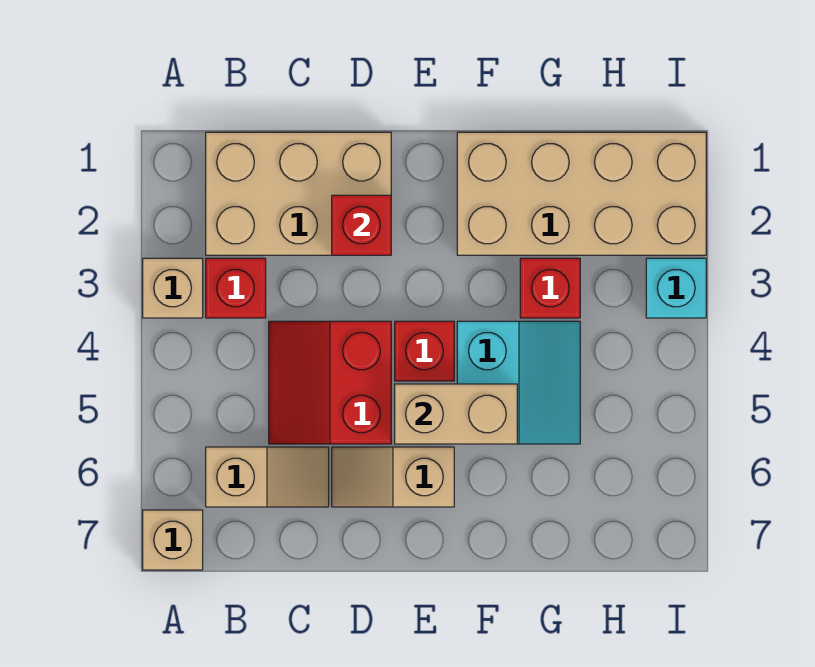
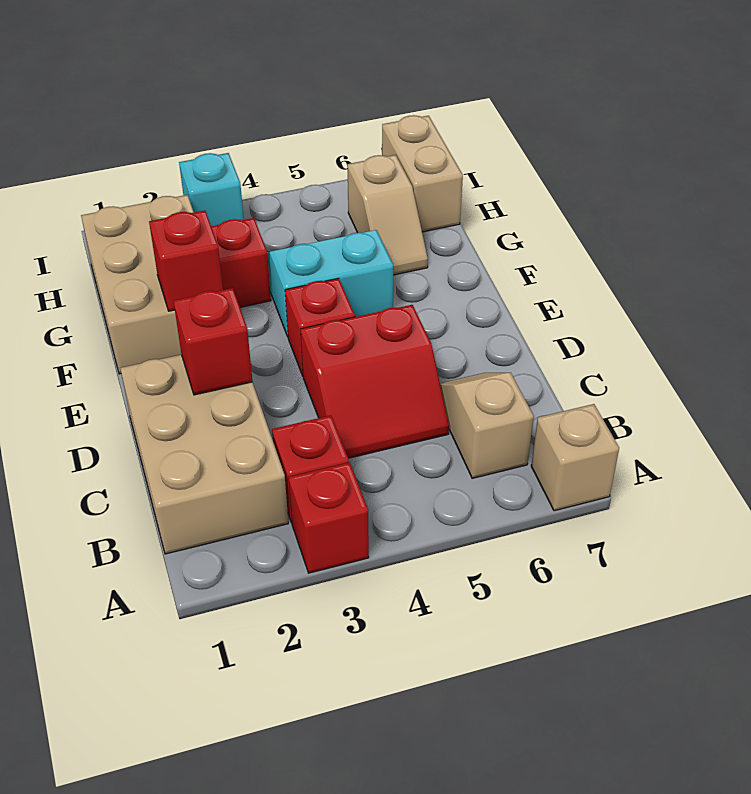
tan brick A3 level 1 -> red brick A3 level 1
tan slope D6:E6 level 1 top E -> tan slope G6:H6 level 1 top H
tan brick E5:F5 level 2 -> tan brick H7:I7 level 1
tan brick F1:I2 level 1 -> tan brick F1:H2 level 1
none -> red brick F2 level 2

